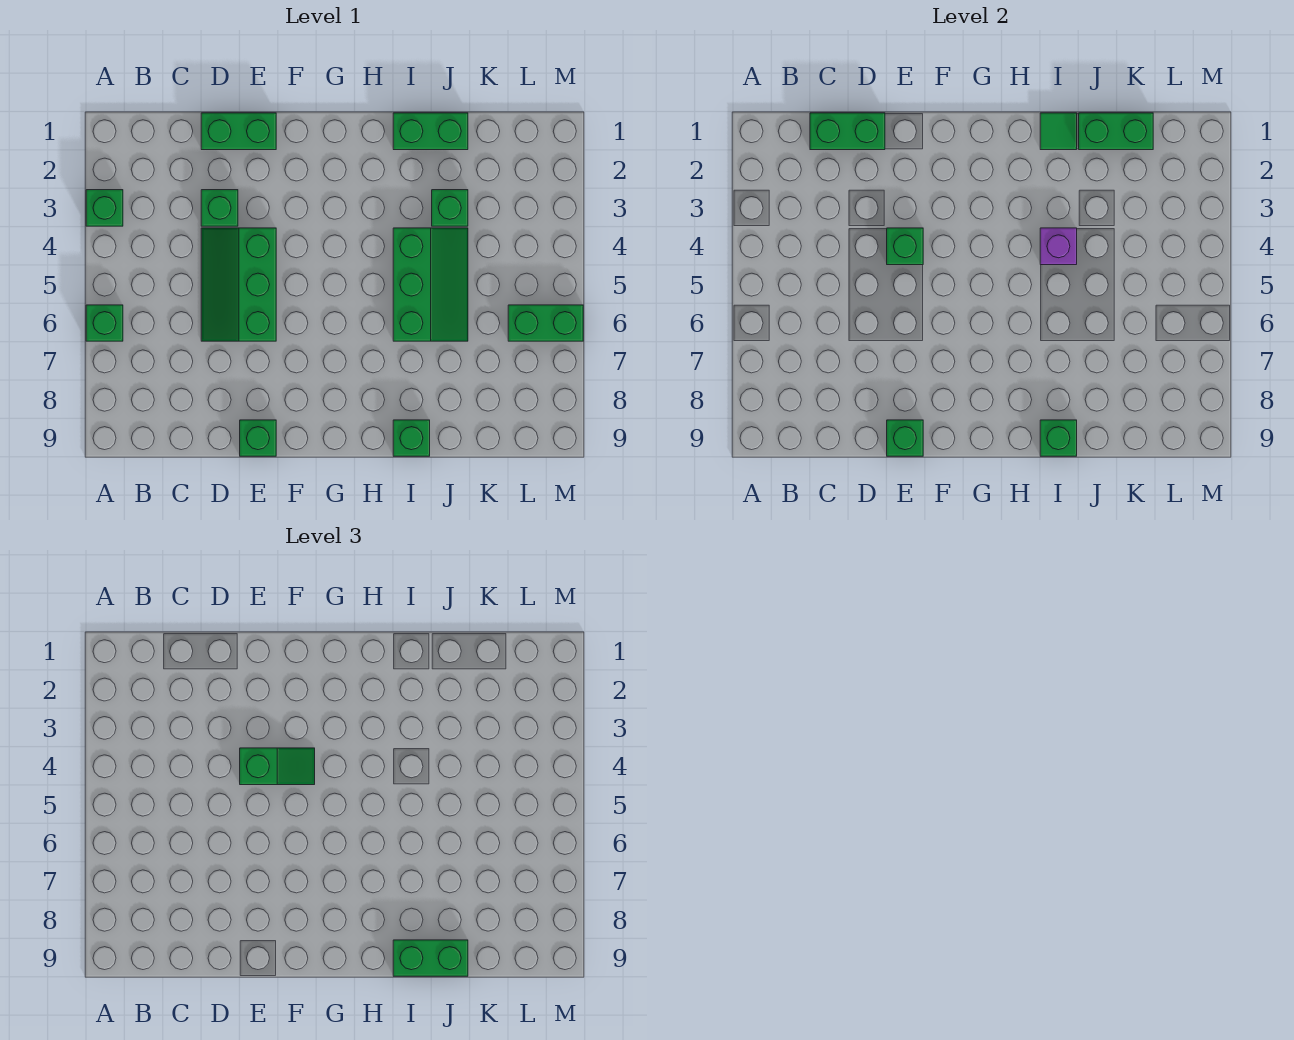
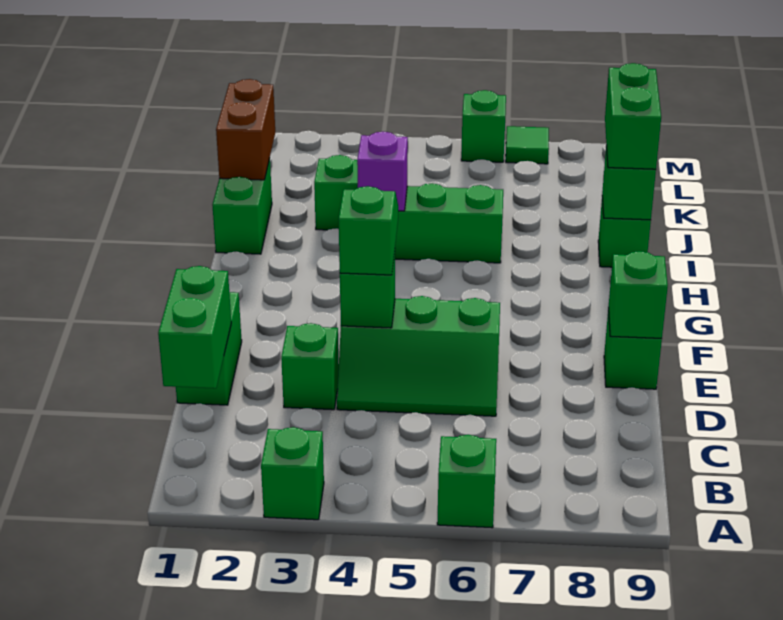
green tile I1 level 2 -> green tile M7 level 1
green brick J1:K1 level 2 -> brown brick J1:K1 level 2
green brick L6:M6 level 1 -> green brick M6 level 1

